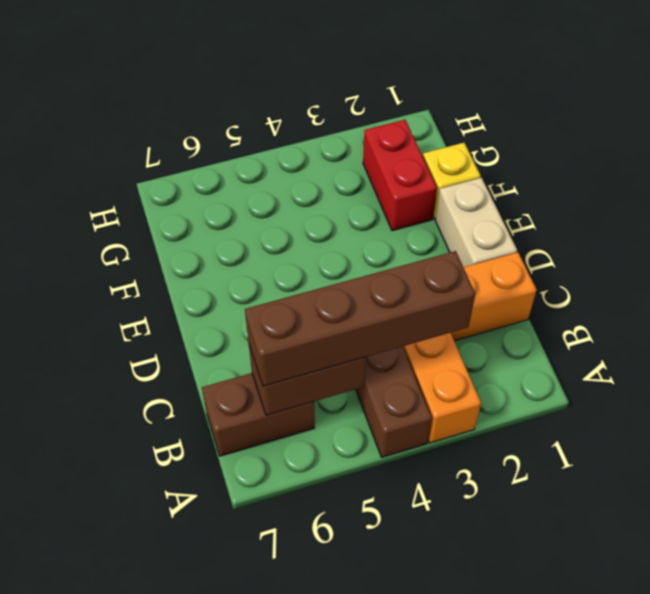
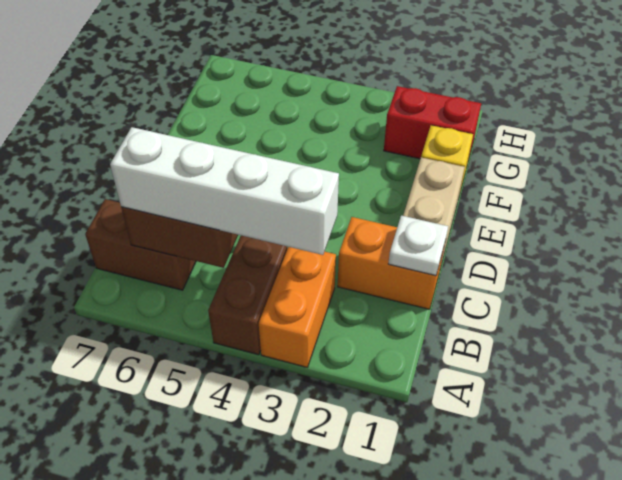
brown brick B3:B6 level 3 -> white brick B3:B6 level 3
none -> white plate C1 level 2
red brick F2:G2 level 1 -> red brick G1:G2 level 1

